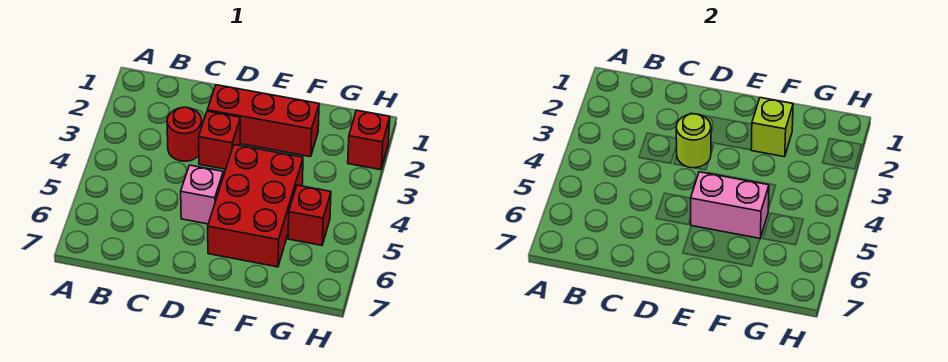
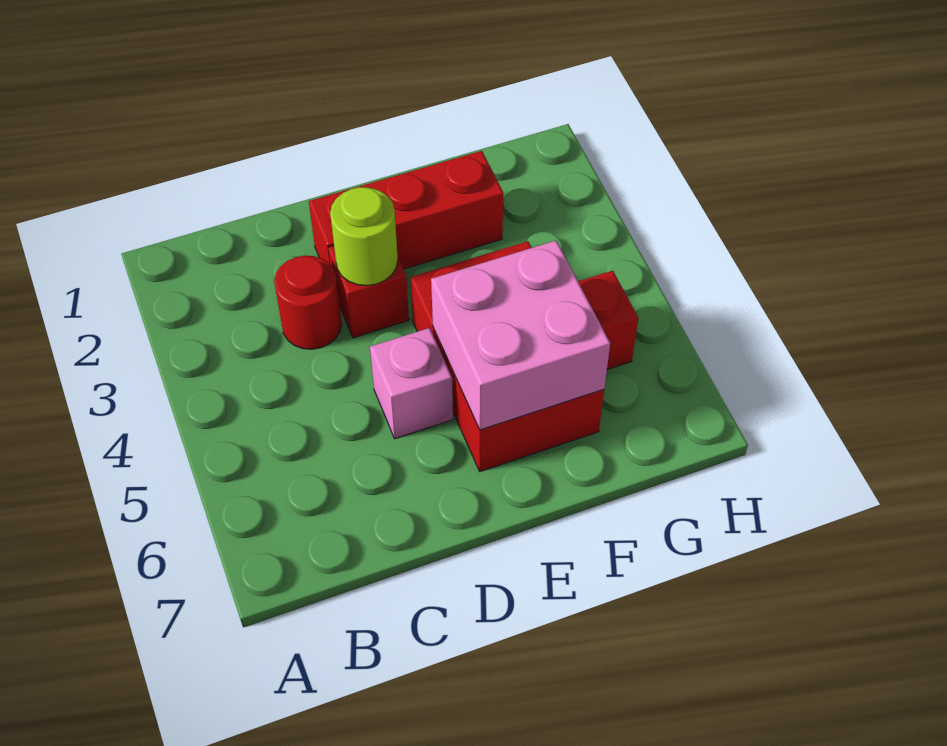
pink brick E5:F5 level 2 -> pink brick E5:F6 level 2
lime brick F2 level 2 -> none
red brick H2 level 1 -> none

